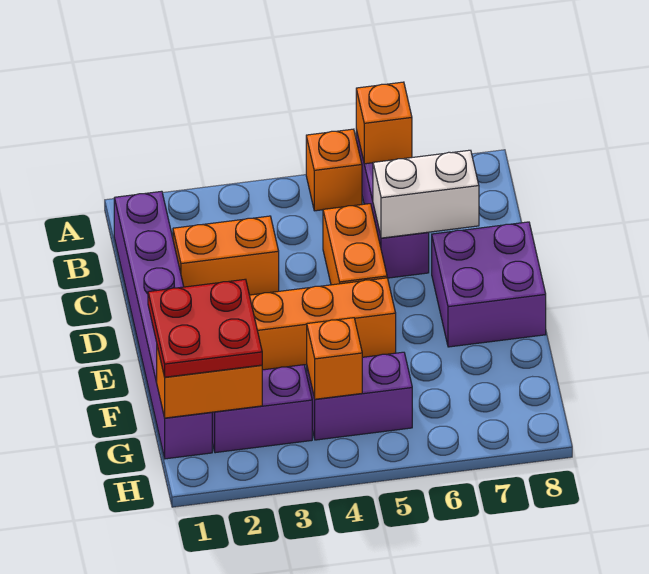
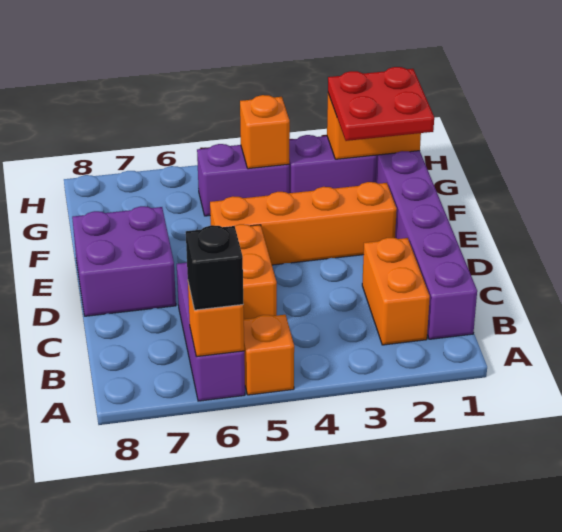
none -> black brick A6 level 3
orange brick C2:C3 level 1 -> orange brick B2:C2 level 1
white brick C6:C7 level 2 -> none

